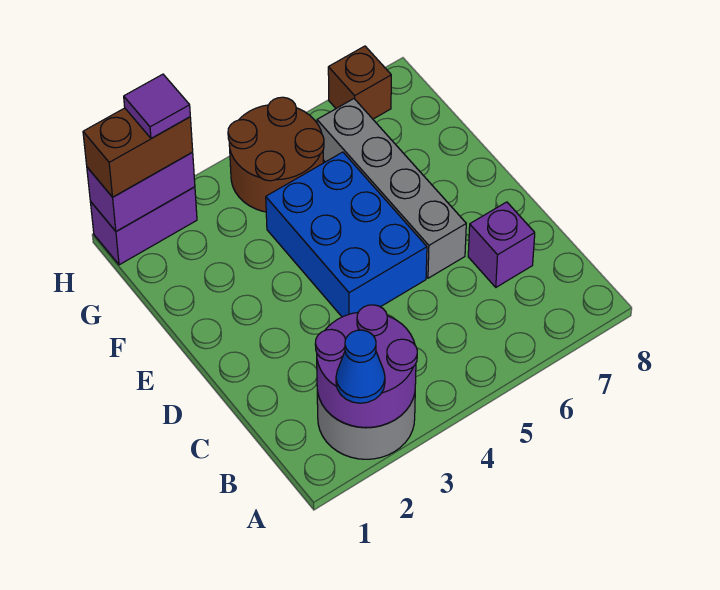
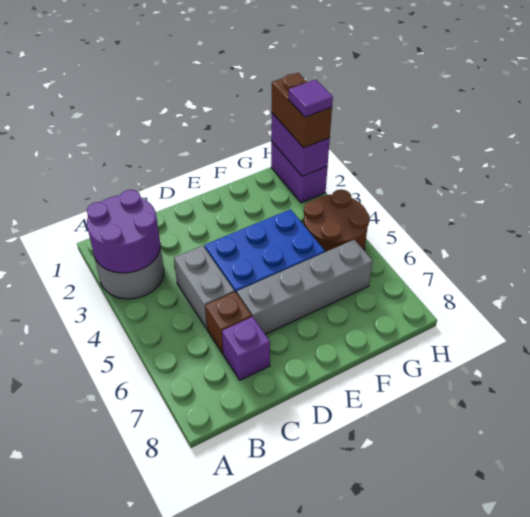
blue cone A2 level 3 -> none
none -> grey brick C4:C5 level 1
brown brick H7 level 1 -> brown brick C6 level 1

